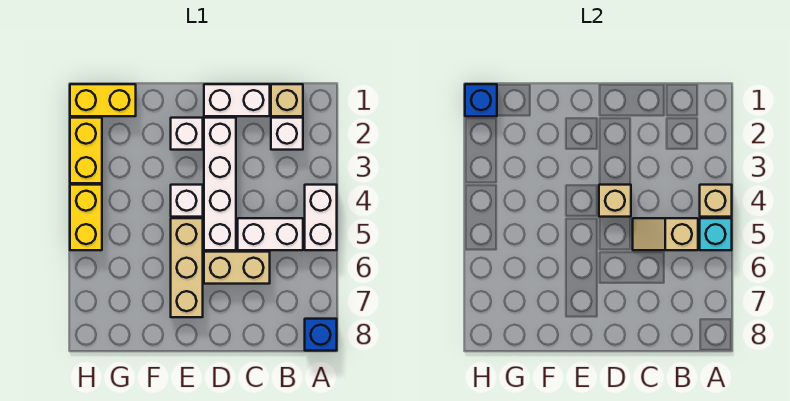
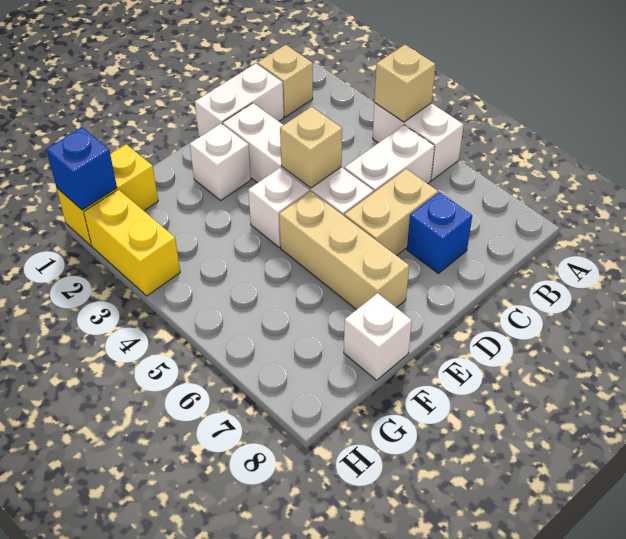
cyan brick A5 level 2 -> none
blue brick A8 level 1 -> blue brick C7 level 1
white brick B2 level 1 -> white brick F8 level 1
tan slope B5:C5 level 2 top B -> none
yellow brick H4:H5 level 1 -> none

